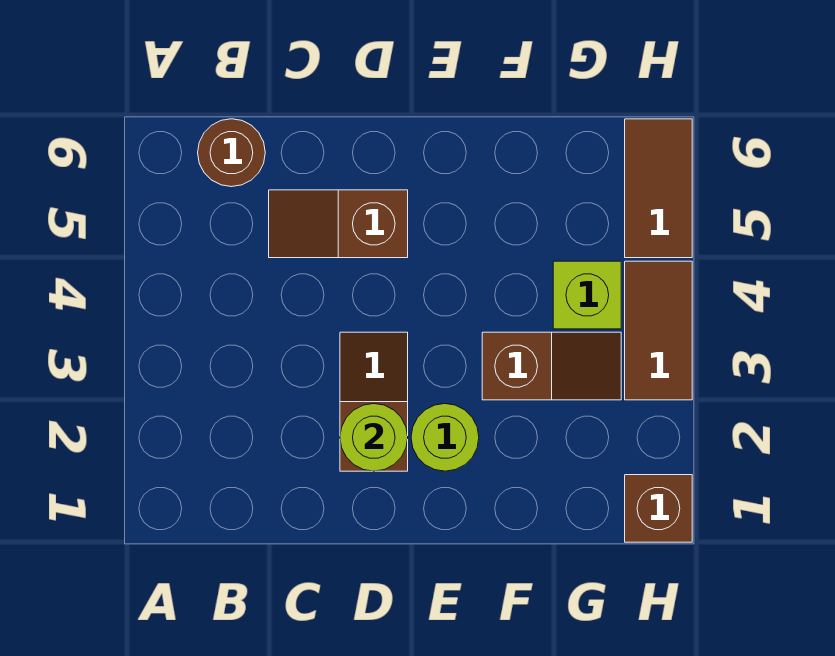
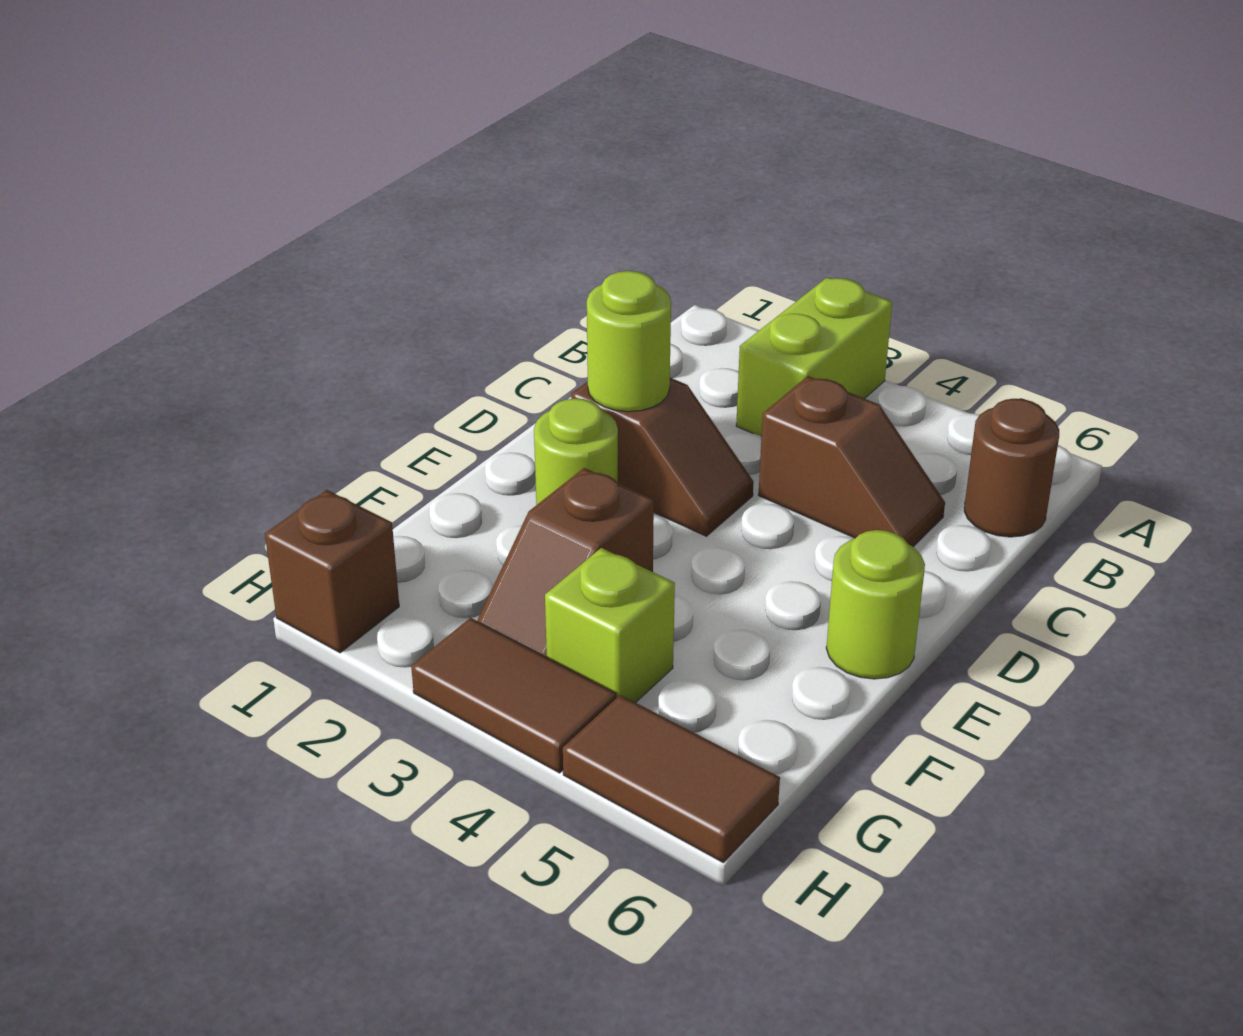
none -> lime brick A3:B3 level 1
brown slope C5:D5 level 1 top D -> brown slope C4:C5 level 1 top 4
none -> lime round brick E6 level 1

